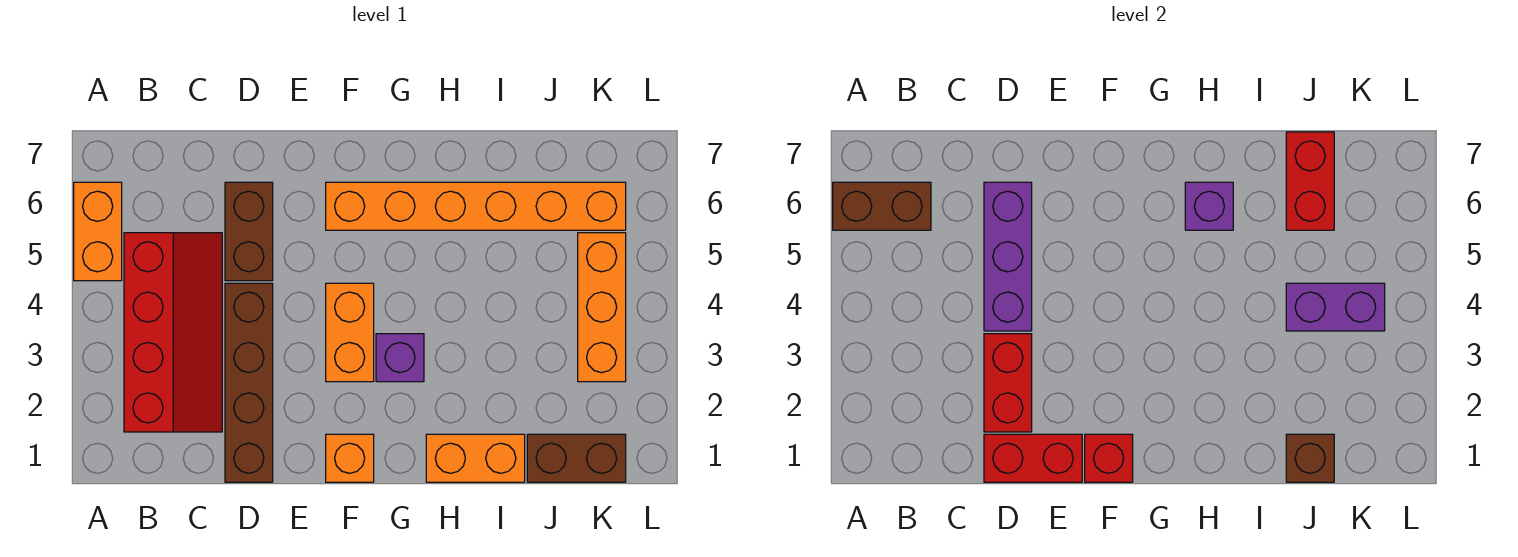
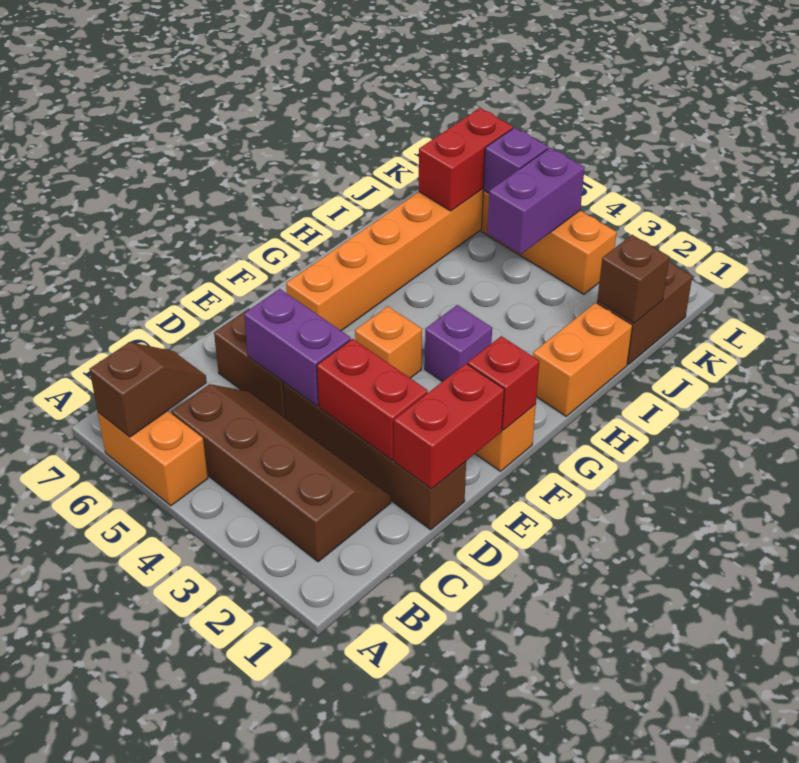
brown brick A6:B6 level 2 -> brown slope A6:B6 level 2 top A
red slope B2:C5 level 1 top B -> brown slope B2:C5 level 1 top B
purple brick D4:D6 level 2 -> purple brick D4:D5 level 2
orange brick F3:F4 level 1 -> orange brick F4 level 1
purple brick H6 level 2 -> purple brick K5 level 2
red brick J6:J7 level 2 -> red brick J6:K6 level 2

